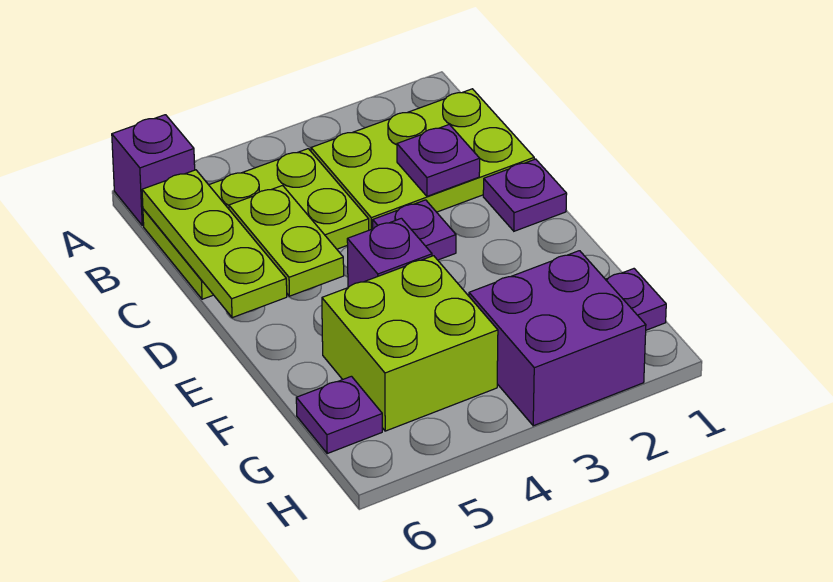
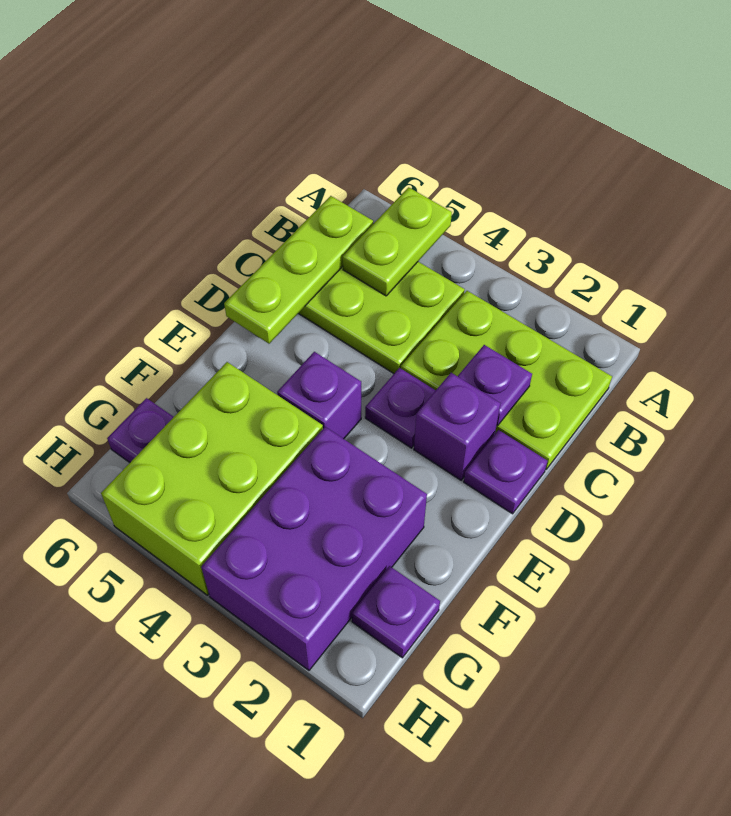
purple brick A6 level 1 -> purple brick D2 level 1
lime plate C5:D5 level 2 -> lime plate A5:B5 level 2
lime brick F4:G5 level 1 -> lime brick F4:H5 level 1
purple brick G2:H3 level 1 -> purple brick F2:H3 level 1

